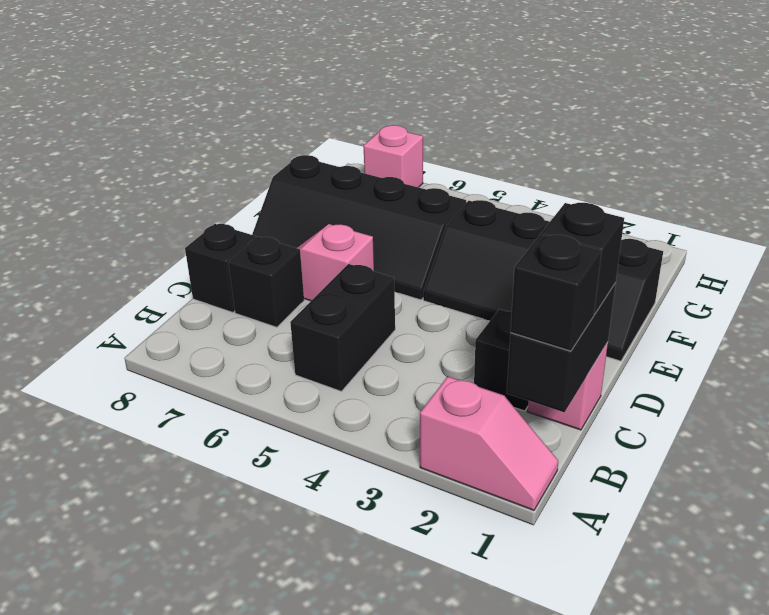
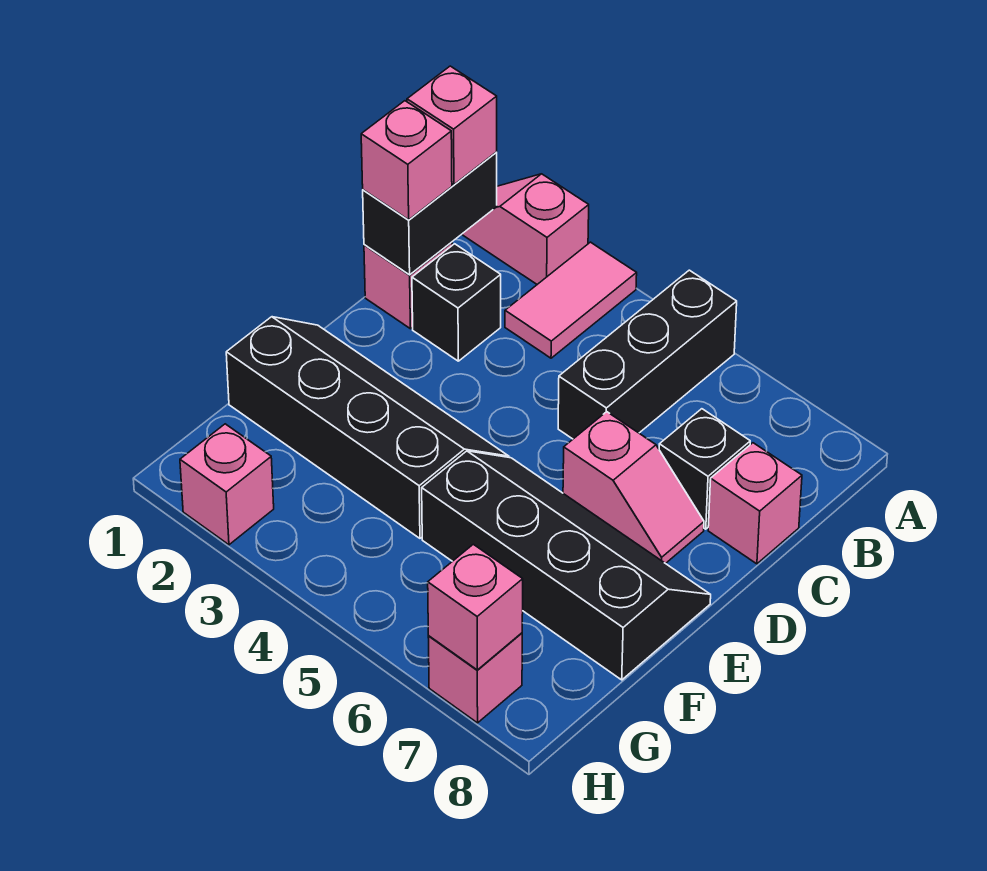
none -> pink tile A3:B3 level 1
black brick B1 level 3 -> pink brick B1 level 3
black brick B5:C5 level 1 -> black brick A5:C5 level 1
black brick C1 level 3 -> pink brick C1 level 3
black brick C8 level 1 -> pink brick C8 level 1
none -> pink brick H2 level 1
none -> pink brick H7 level 2

